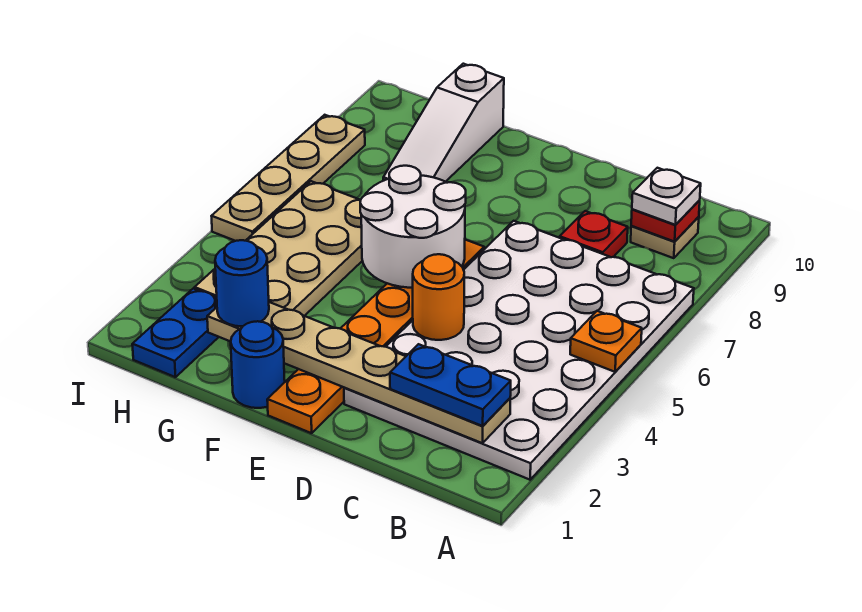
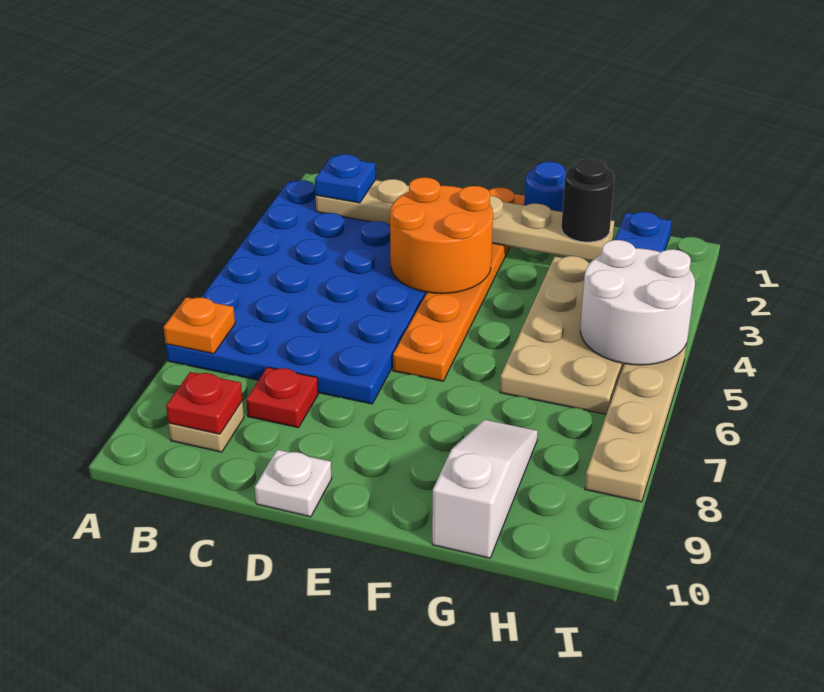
white plate A2:D7 level 1 -> blue plate A2:D7 level 1
orange plate A5 level 2 -> orange plate A7 level 2
blue plate B2:C2 level 3 -> blue plate B2 level 3
white plate B9 level 3 -> white plate D10 level 1
orange round brick D4 level 2 -> orange round brick D3:E4 level 2
white round brick E5:F6 level 2 -> white round brick H4:I5 level 2
blue round brick G2 level 3 -> black round brick G2 level 3

